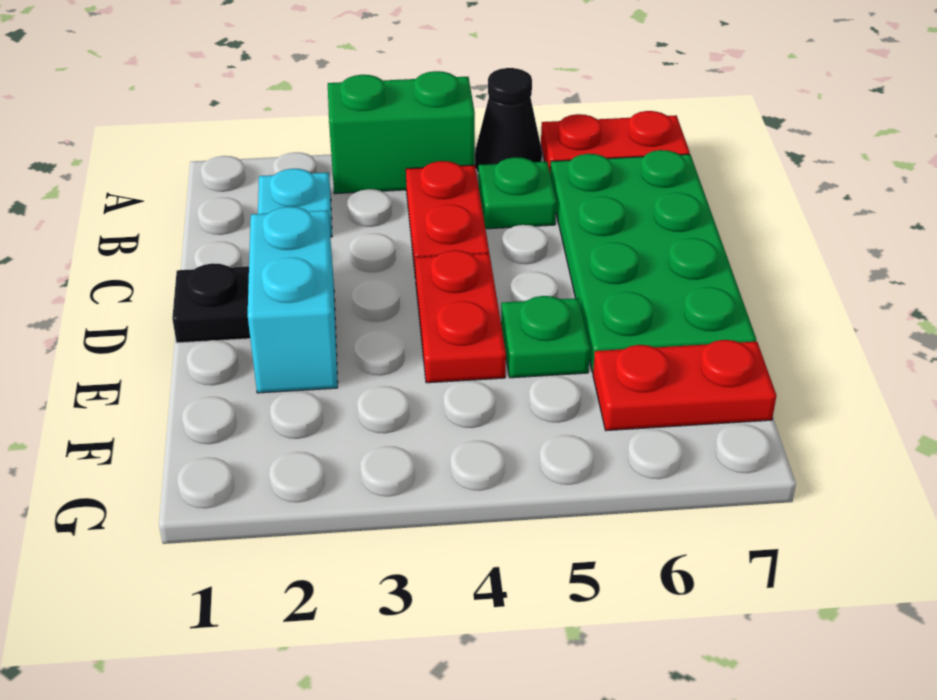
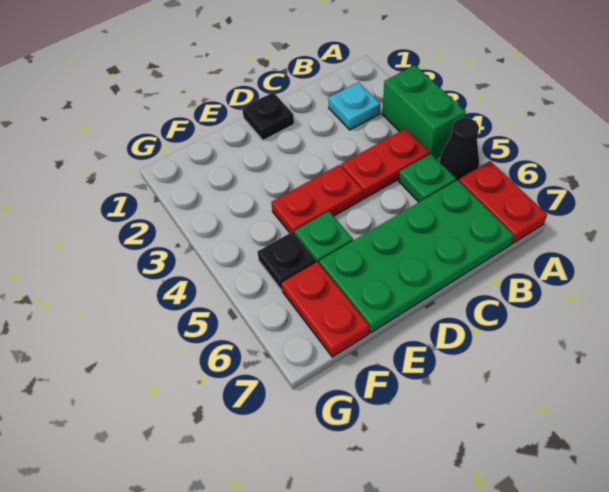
cyan brick D2:E2 level 1 -> none
none -> black plate F5 level 1

